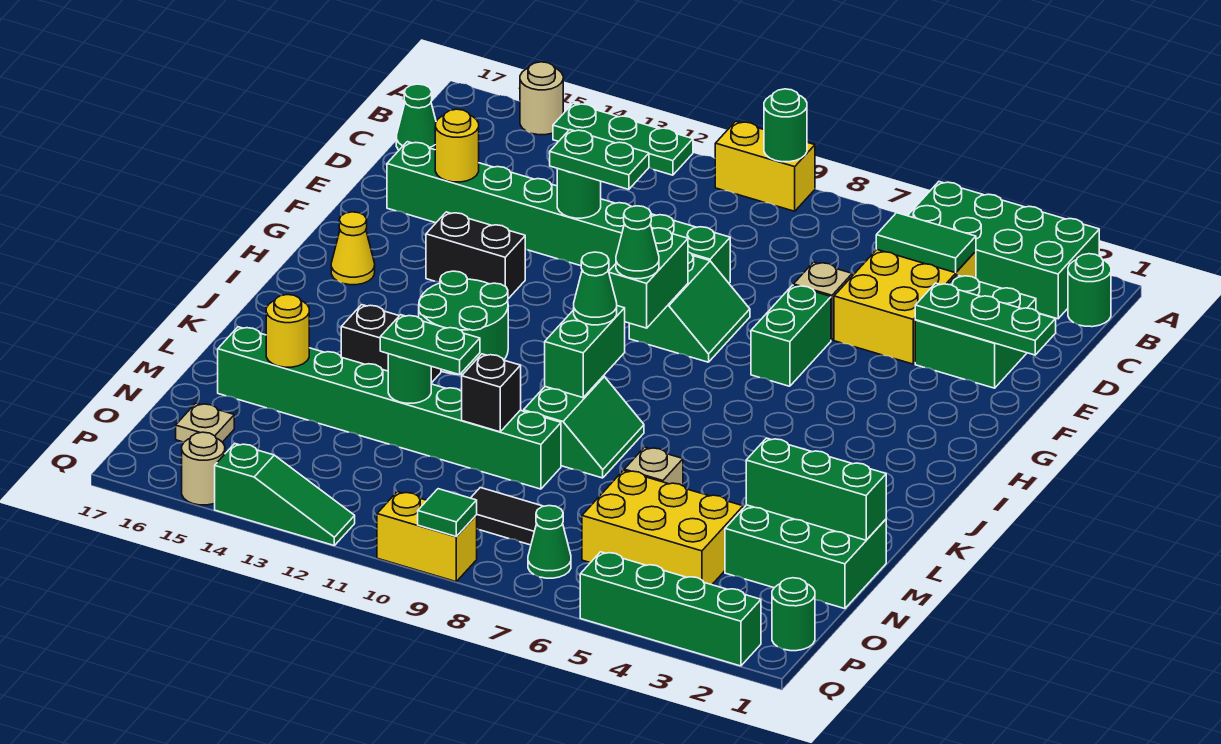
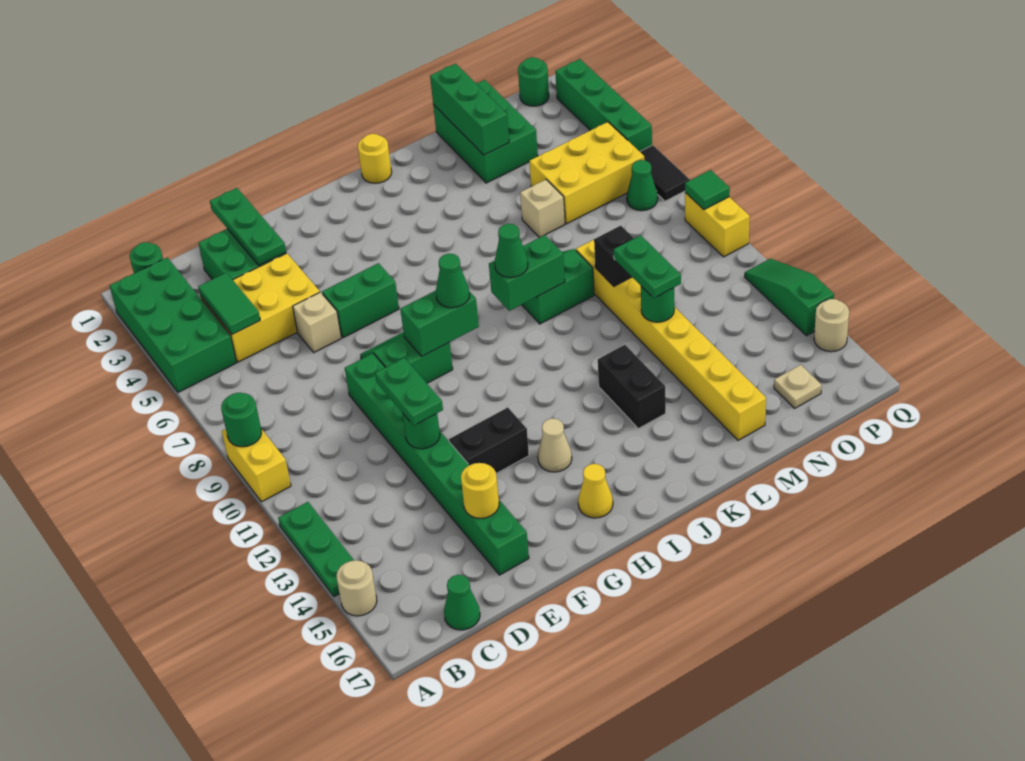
black brick G13:G14 level 1 -> black brick F13:G13 level 1
none -> tan cone H14 level 1
green round brick I12:J13 level 1 -> none
green brick M9:M16 level 1 -> yellow brick M9:M16 level 1
yellow round brick M15 level 2 -> yellow round brick J1 level 1
yellow brick N4:O6 level 1 -> yellow brick N5:P6 level 1
black tile O8:O9 level 1 -> black tile Q6:Q7 level 1

